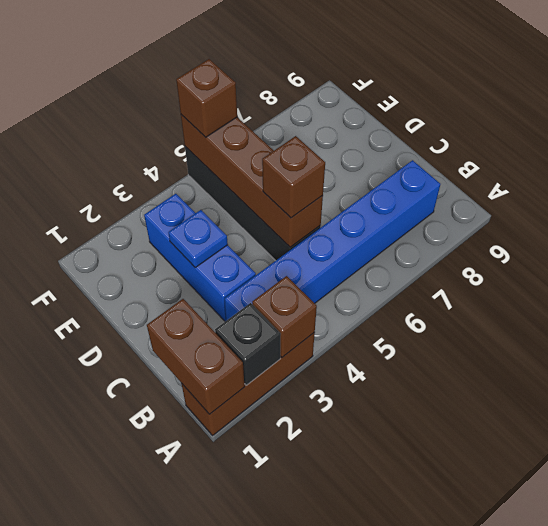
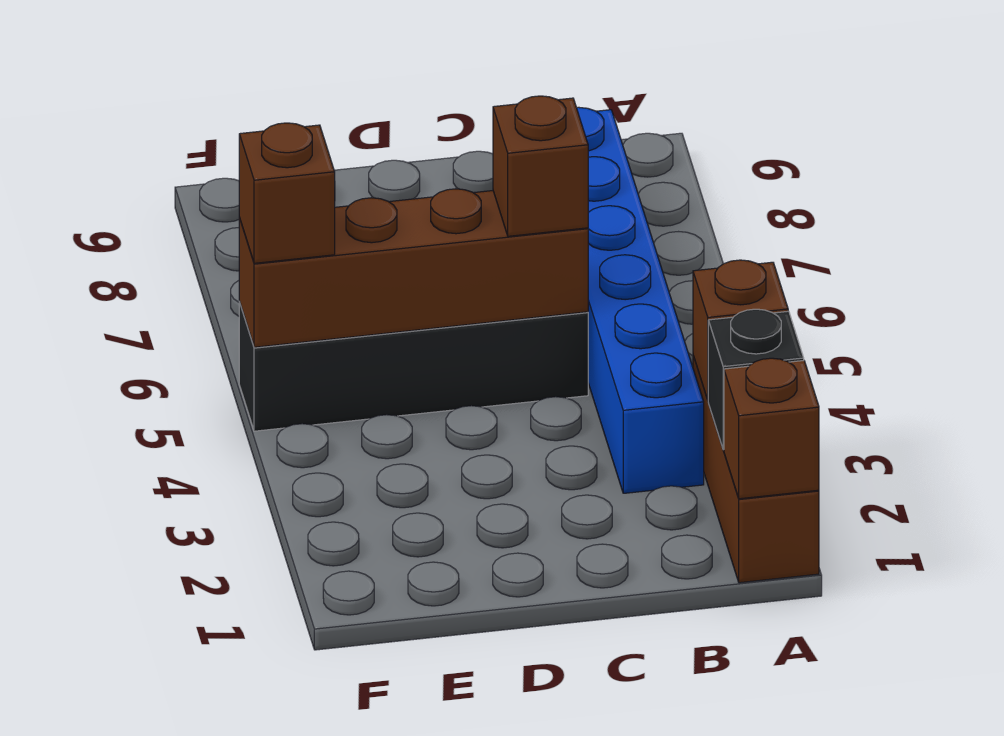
brown brick A1:B1 level 2 -> brown brick A1 level 2
blue brick C3:E3 level 1 -> none
blue plate D3 level 2 -> none

